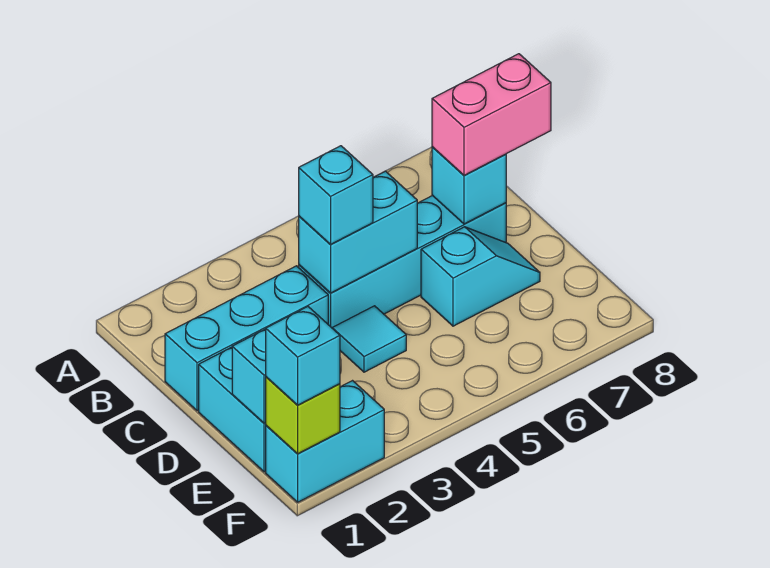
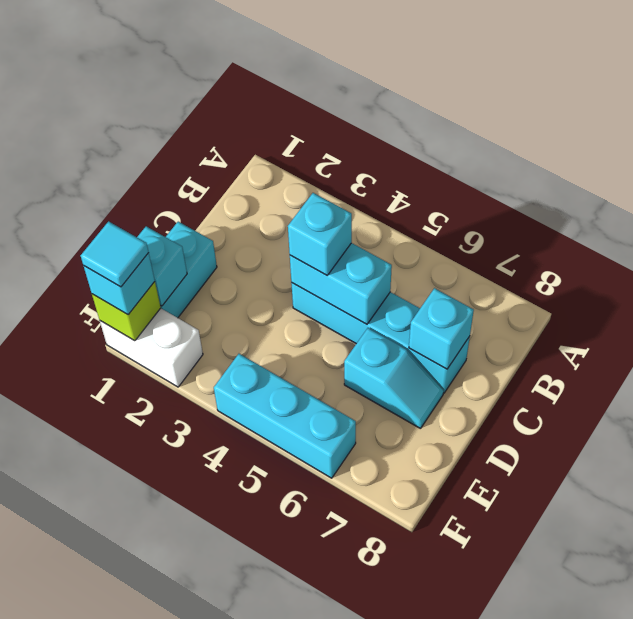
cyan brick C1:C3 level 1 -> cyan brick F4:F6 level 1
pink brick C7:C8 level 3 -> none
cyan tile D4 level 1 -> cyan tile F1 level 4
cyan brick F1:F2 level 1 -> white brick F1:F2 level 1

